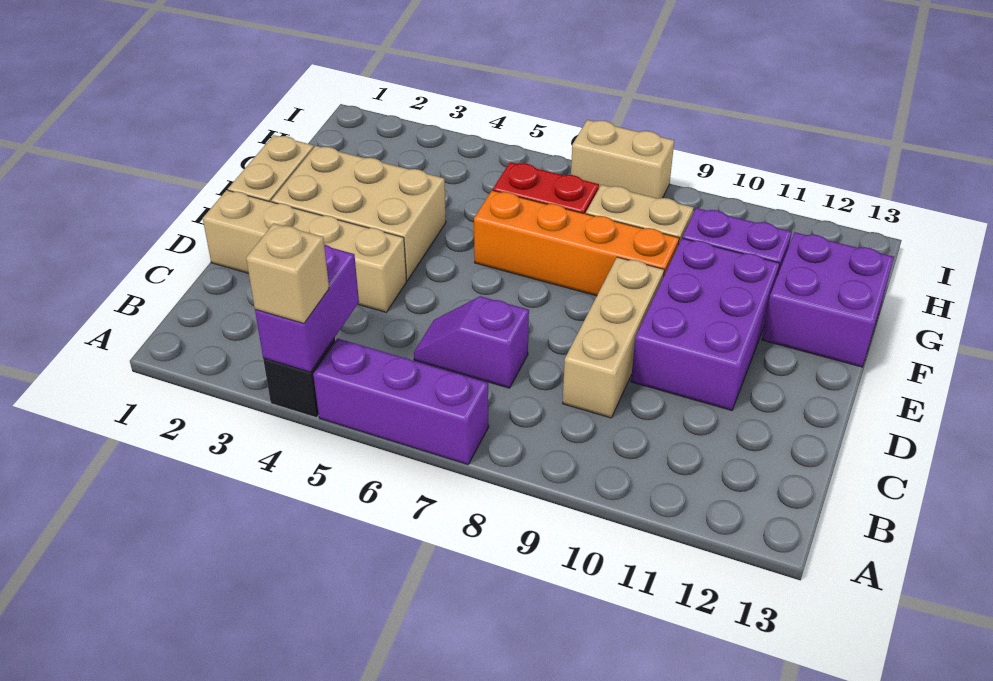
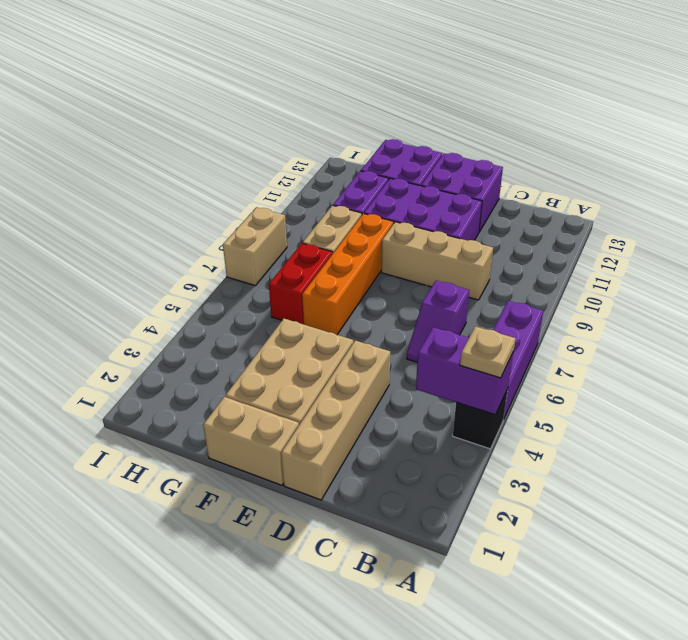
tan brick A4 level 3 -> tan plate A4 level 3
none -> purple brick D12:E13 level 1

